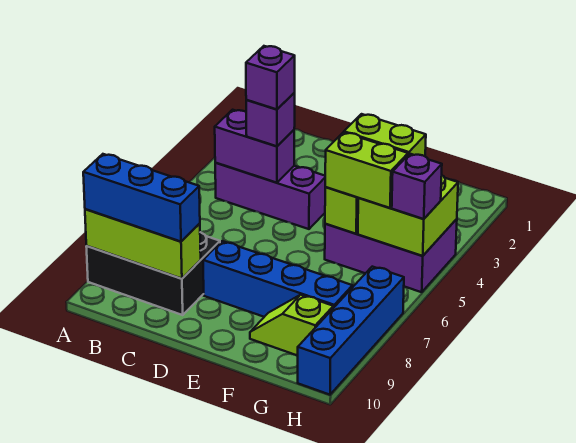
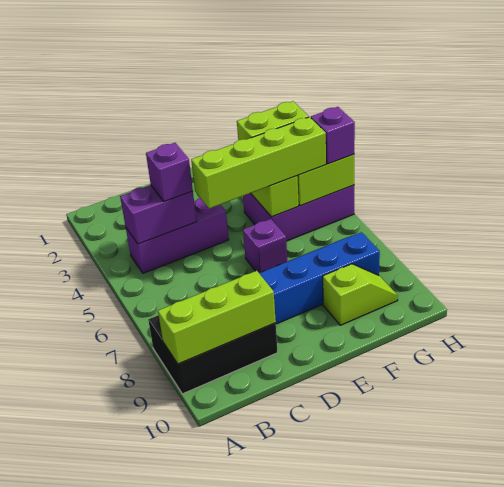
blue brick A9:C9 level 3 -> none
purple brick C4 level 4 -> purple brick E6 level 1
lime brick F5:G5 level 3 -> lime brick D5:G5 level 3
lime slope F9:G9 level 1 top G -> lime slope F9:G9 level 1 top F
blue brick H7:H10 level 1 -> none

